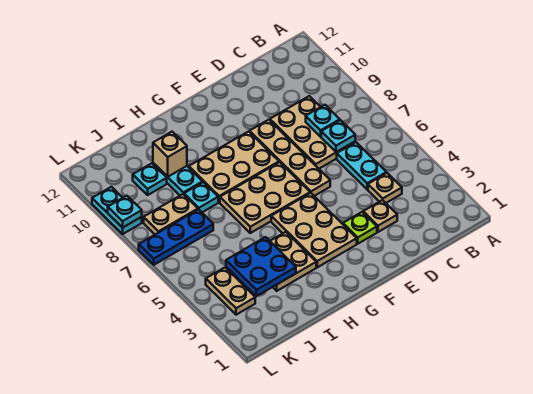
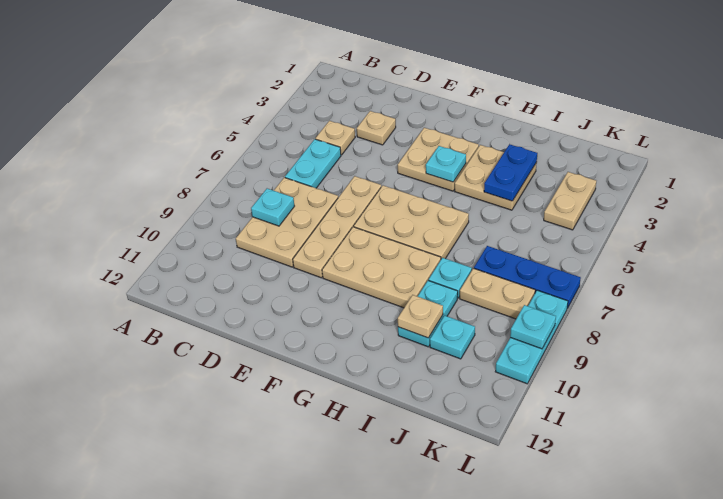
cyan plate C7 level 2 -> cyan plate G4 level 2
lime plate E3 level 1 -> none
tan plate F3:G5 level 1 -> tan plate F3:G4 level 1
blue plate I3:J4 level 2 -> blue plate I3:I4 level 2
tan brick I10 level 2 -> tan plate I10 level 2
cyan plate L9:L10 level 1 -> cyan plate L8:L10 level 1

